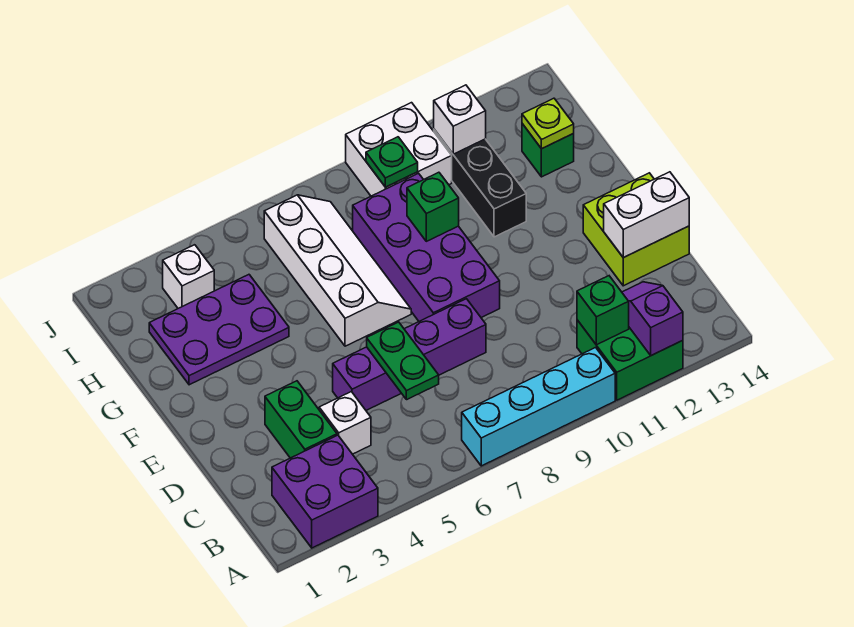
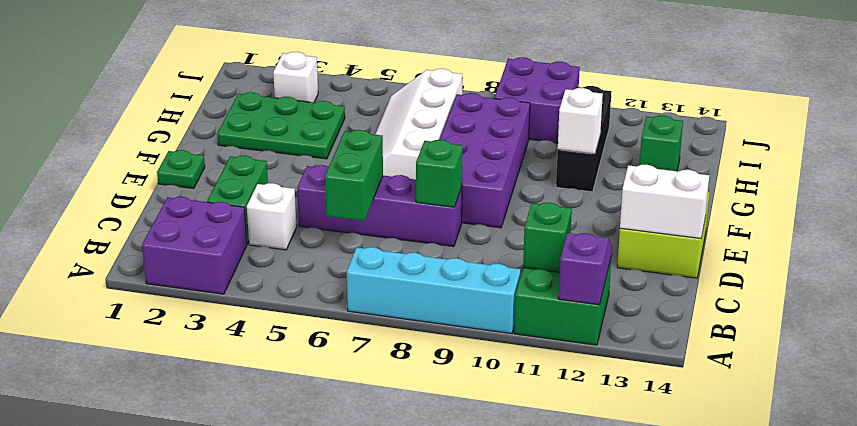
green plate C6:D6 level 2 -> green brick C6:D6 level 2
white slope F6:I7 level 1 top 6 -> white slope F6:I7 level 1 top 7
purple plate G2:H4 level 1 -> green plate G2:H4 level 1
green brick G9 level 2 -> green brick D8 level 2
lime plate H13 level 2 -> none
white brick I9:J10 level 1 -> purple brick I9:J10 level 1
green plate I9 level 2 -> green plate E1 level 1
white brick I11 level 2 -> white brick G11 level 2

